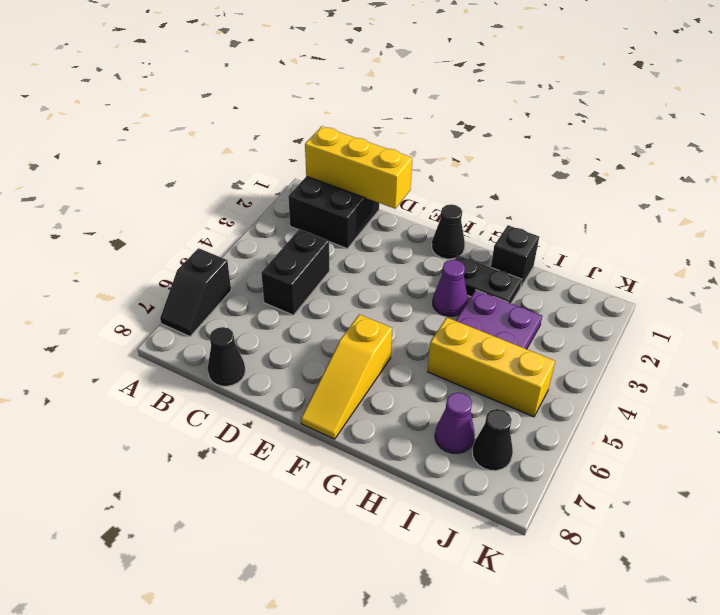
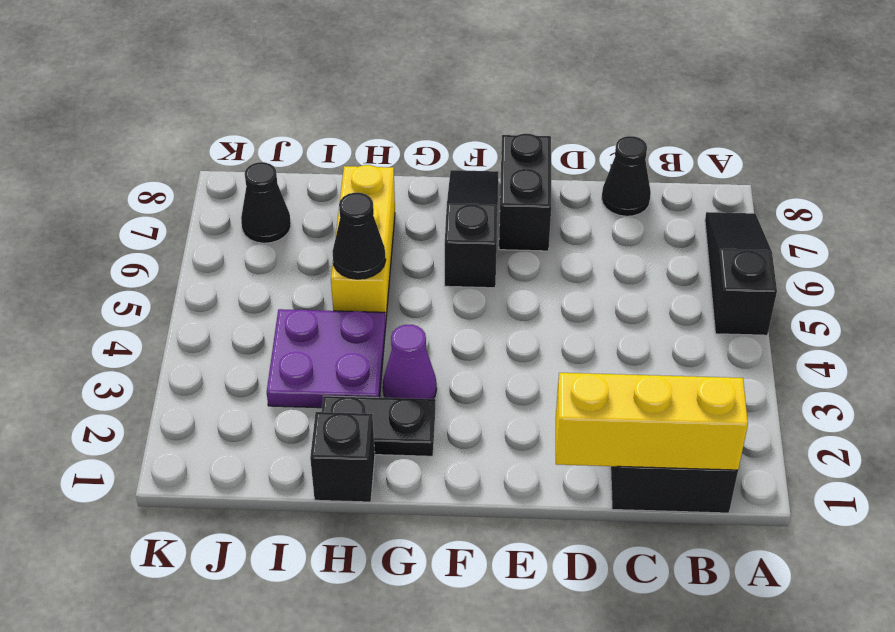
black slope A6:A7 level 1 top 6 -> black slope A5:A7 level 1 top 5
black brick C4:C5 level 1 -> black brick E7:E8 level 1
black cone F1 level 1 -> black cone H5 level 2
yellow slope F6:F8 level 1 top 6 -> black slope F6:F8 level 1 top 6
yellow brick H5:J5 level 1 -> yellow brick H5:H7 level 1
purple cone I7 level 1 -> none

